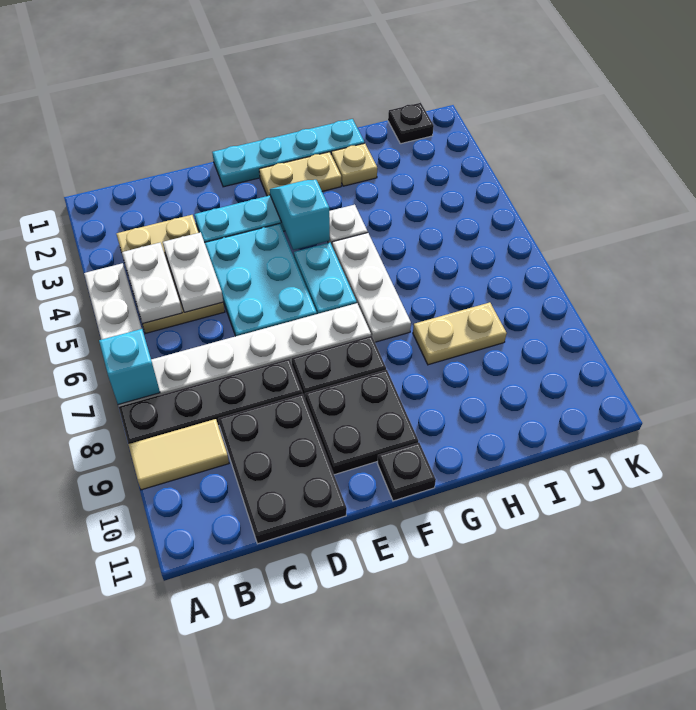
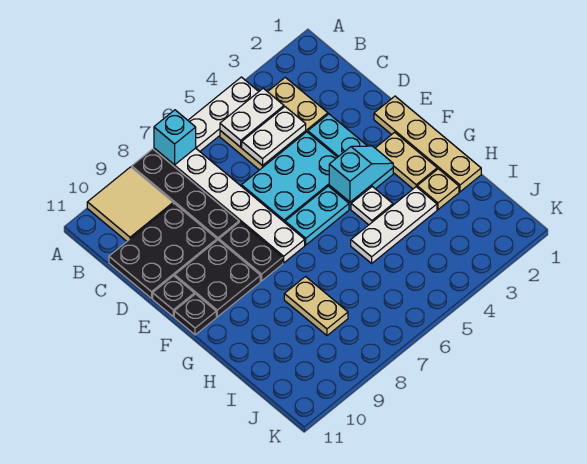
tan tile A9:B9 level 1 -> tan tile A9:B10 level 1
cyan plate E1:H1 level 1 -> tan plate E1:H1 level 1
white plate G5:G7 level 1 -> white plate H3:H5 level 1
black plate J1 level 1 -> black plate E11 level 1

